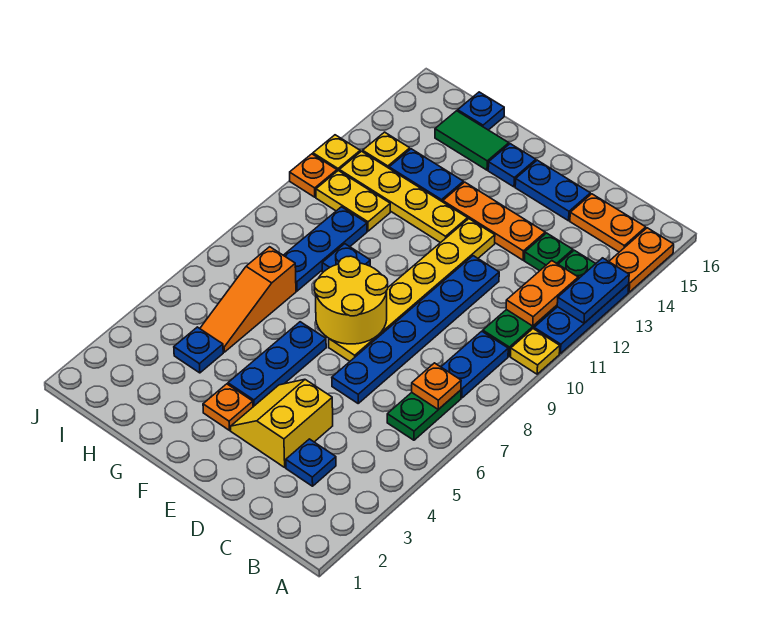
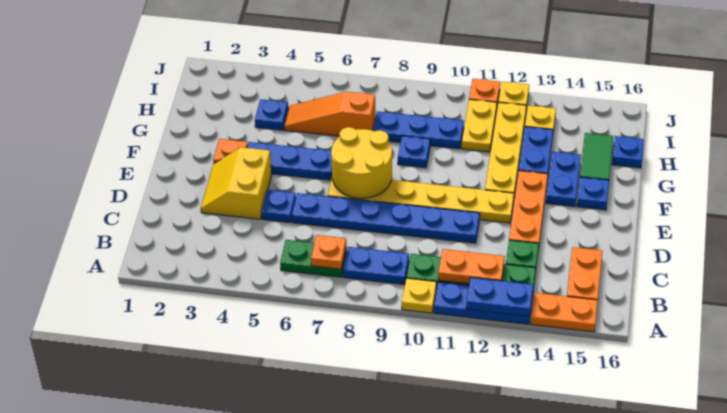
blue plate C3 level 1 -> blue plate D5 level 1
yellow slope D3:E4 level 1 top D -> yellow slope D3:E4 level 1 top 4
blue plate D15:E15 level 1 -> blue plate F14:G14 level 1

